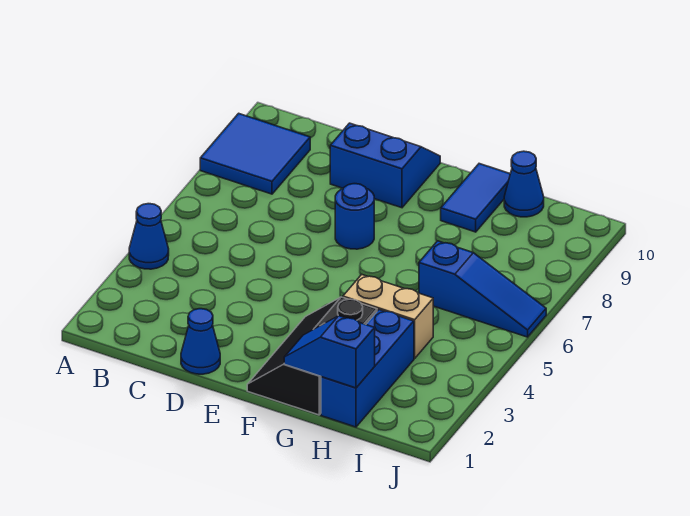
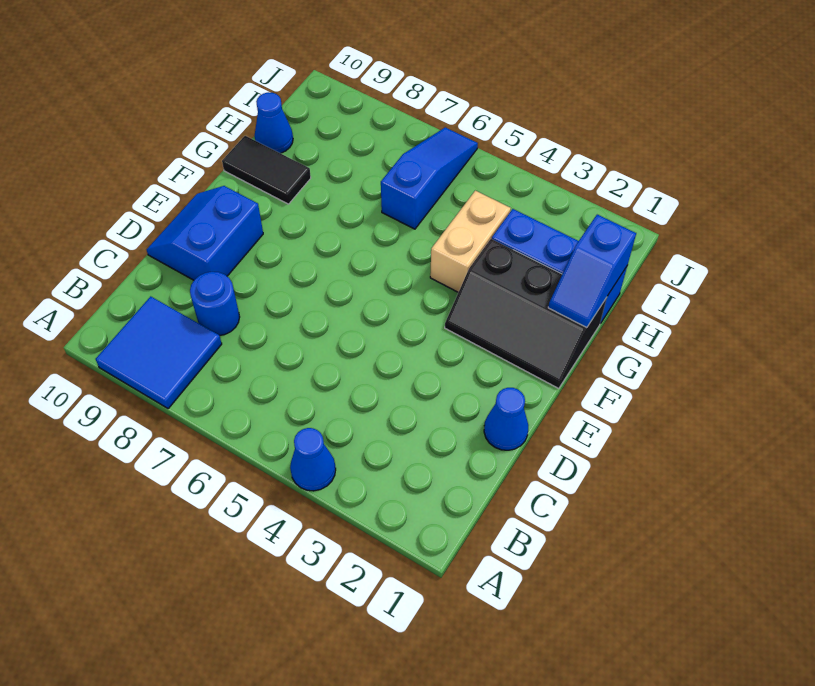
blue round brick E7 level 1 -> blue round brick C8 level 1
blue tile G9:G10 level 1 -> black tile G9:G10 level 1

